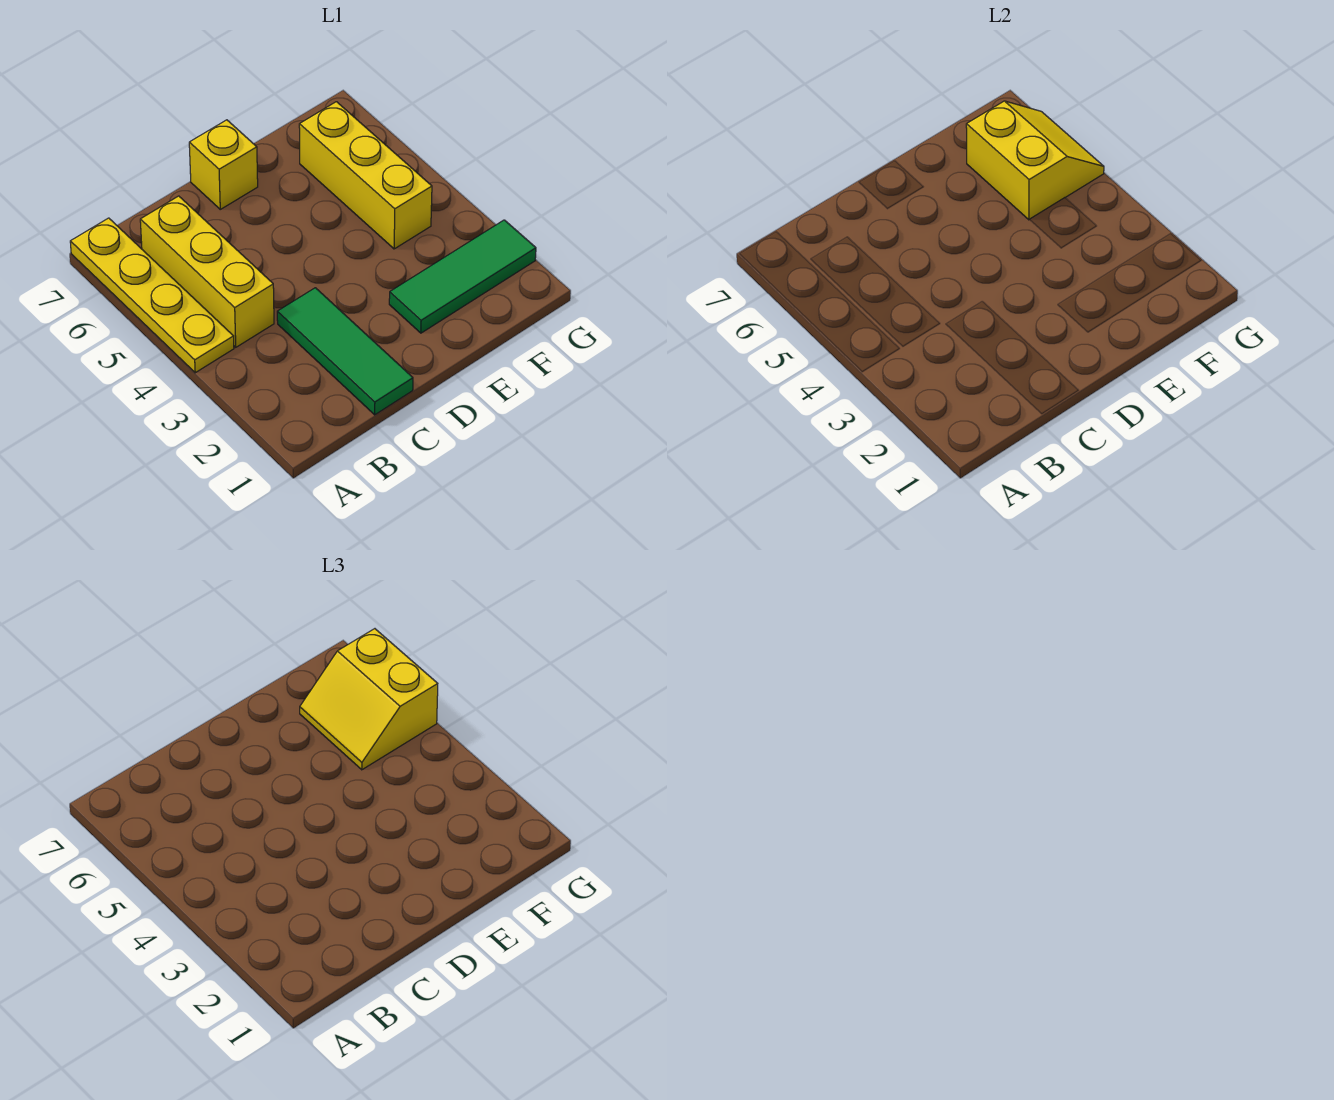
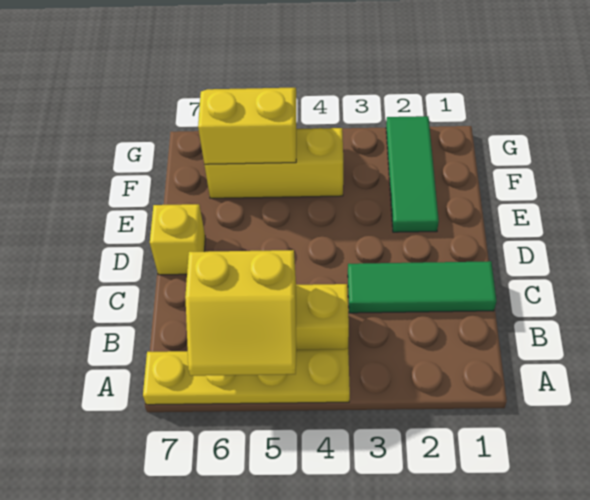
yellow slope F5:G6 level 3 top G -> yellow slope A5:B6 level 2 top B

